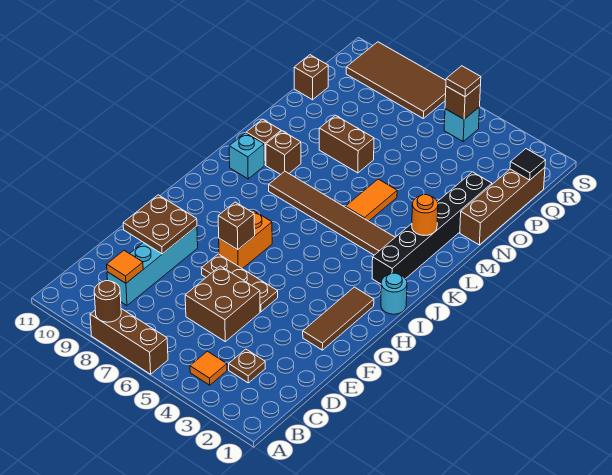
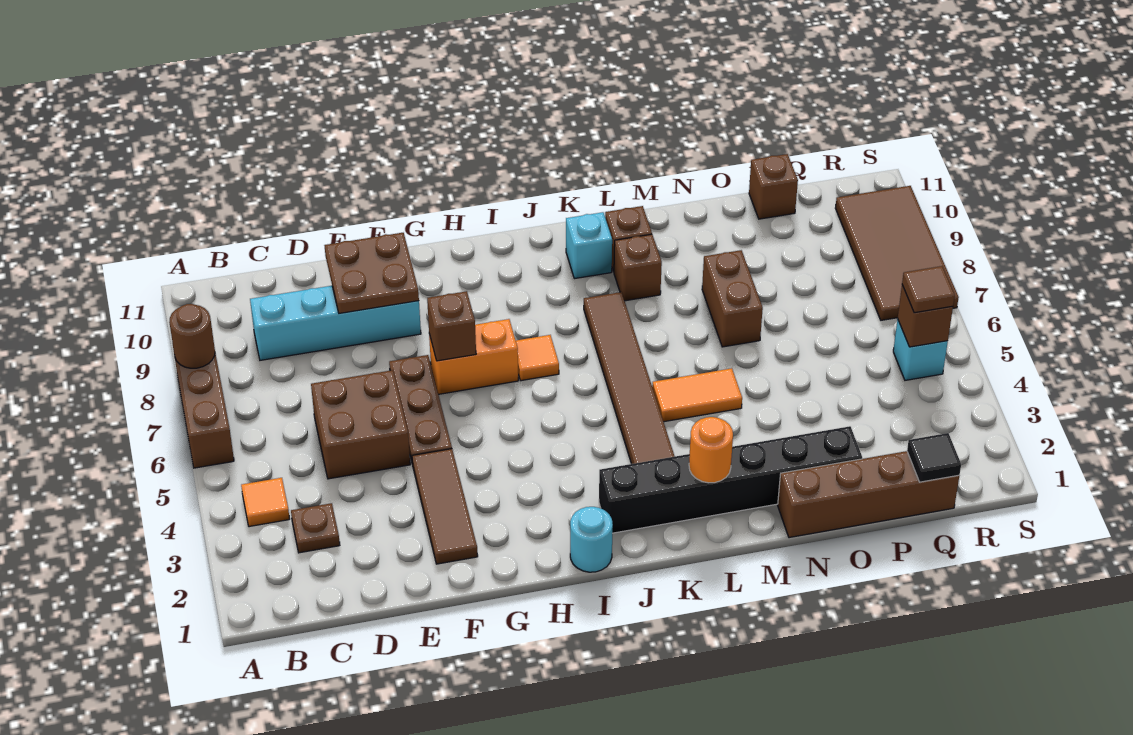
orange tile C9 level 2 -> orange tile I7 level 1
brown tile F2:H2 level 1 -> brown tile F2:F4 level 1

